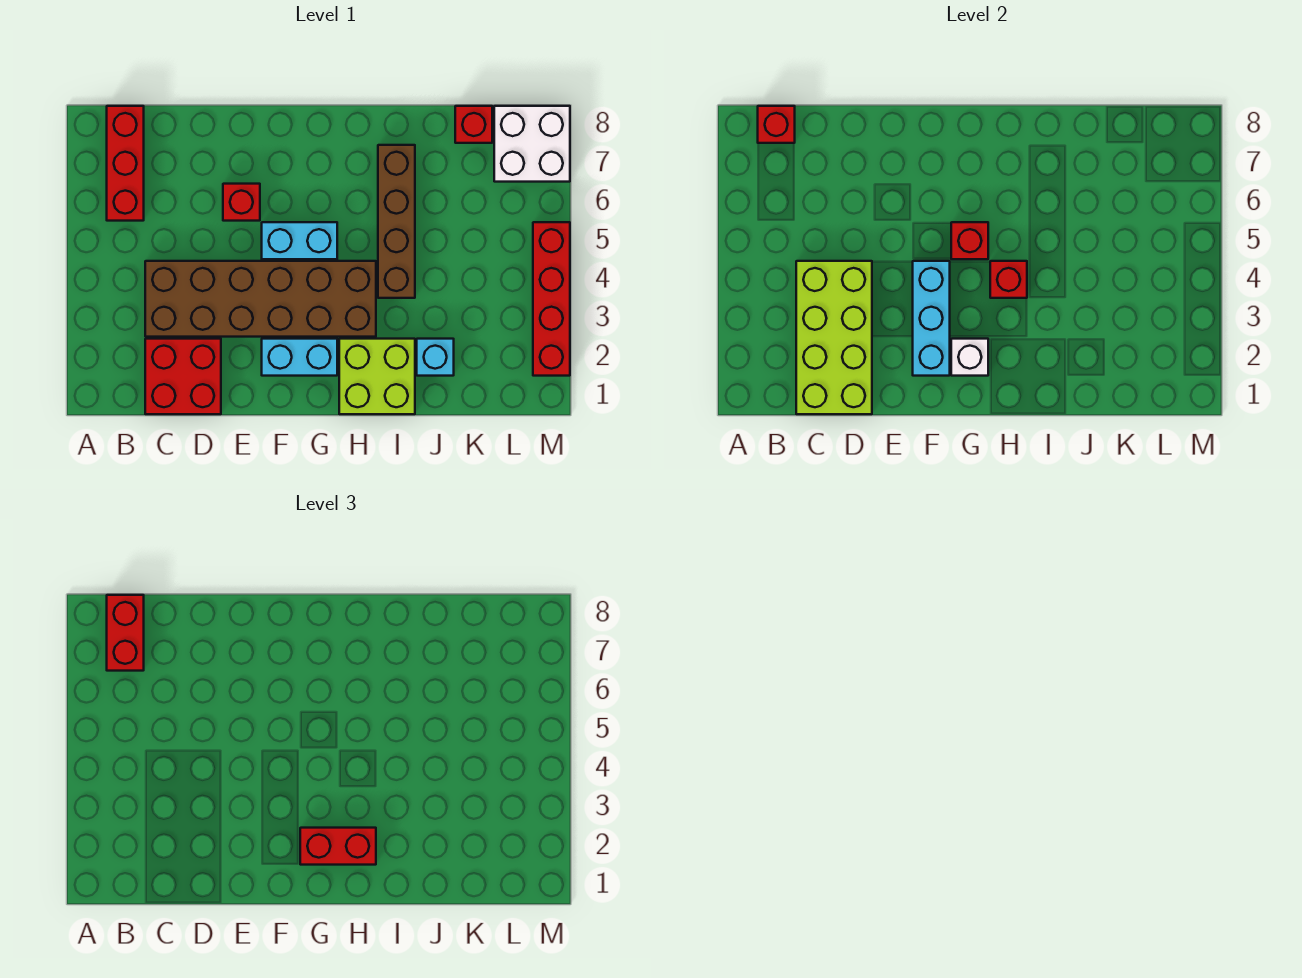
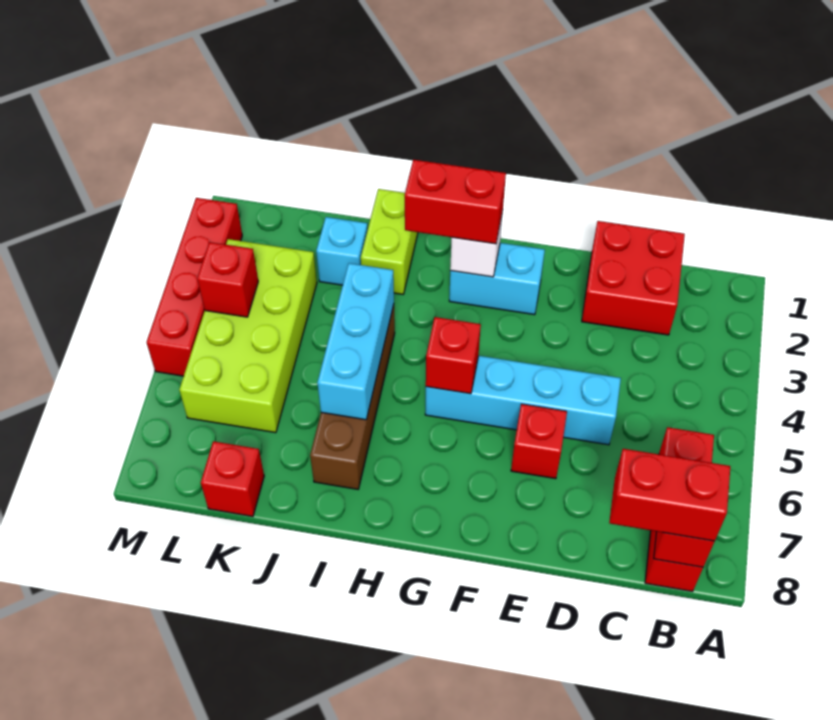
red brick B7:B8 level 3 -> red brick B8:C8 level 3
lime brick C1:D4 level 2 -> lime brick K3:L6 level 1
brown brick C3:H4 level 1 -> none
cyan brick F2:F4 level 2 -> cyan brick I4:I6 level 2
cyan brick F5:G5 level 1 -> cyan brick D5:G5 level 1
lime brick H1:I2 level 1 -> lime brick I1:I2 level 1
red brick H4 level 2 -> red brick L4 level 2
white brick L7:M8 level 1 -> none

